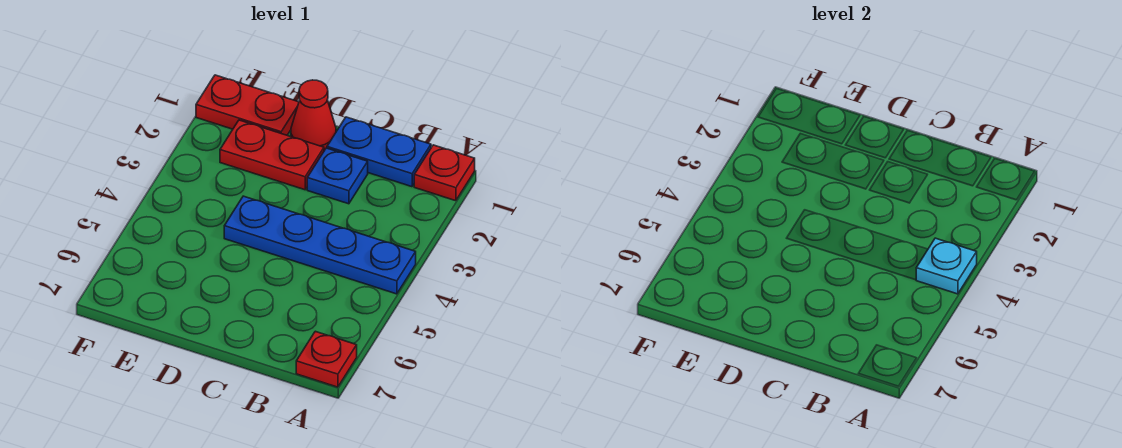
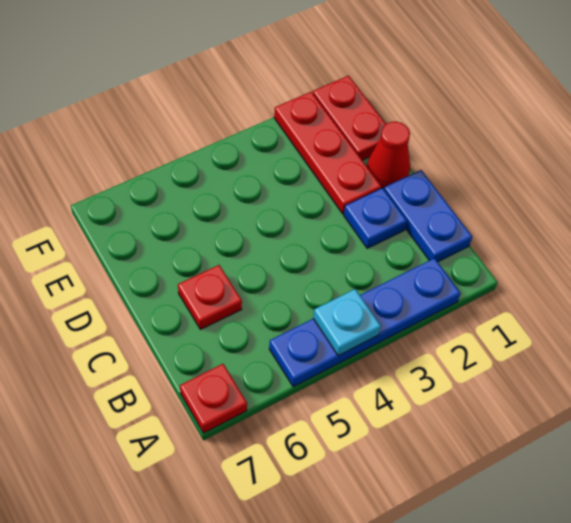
red plate A1 level 1 -> red plate C6 level 1
blue plate A4:D4 level 1 -> blue plate A2:A5 level 1
red plate D2:E2 level 1 -> red plate D2:F2 level 1

